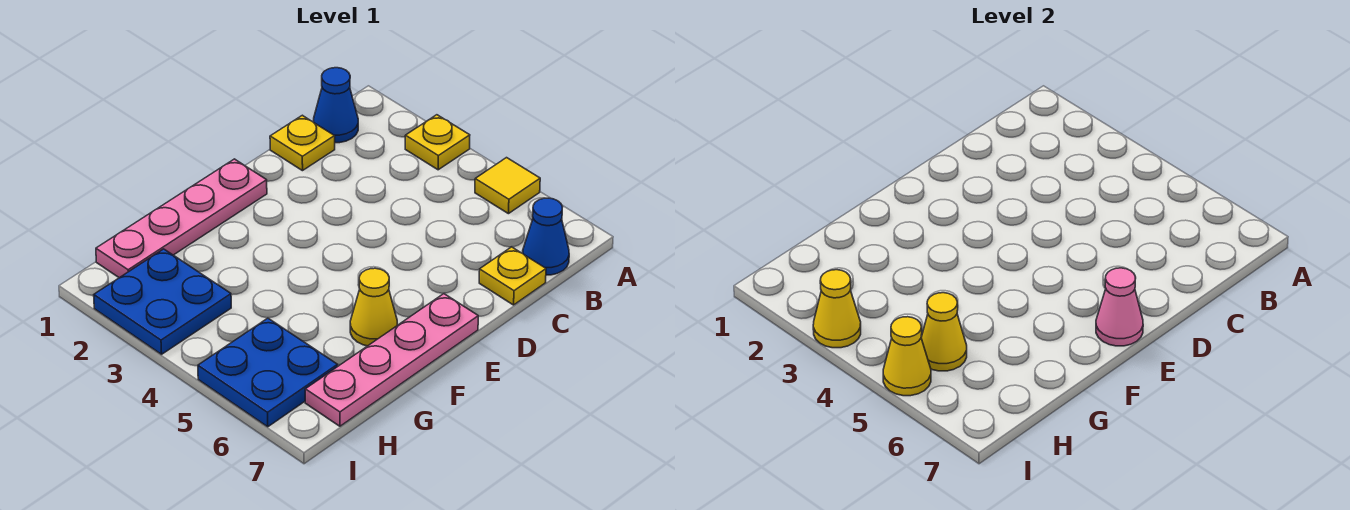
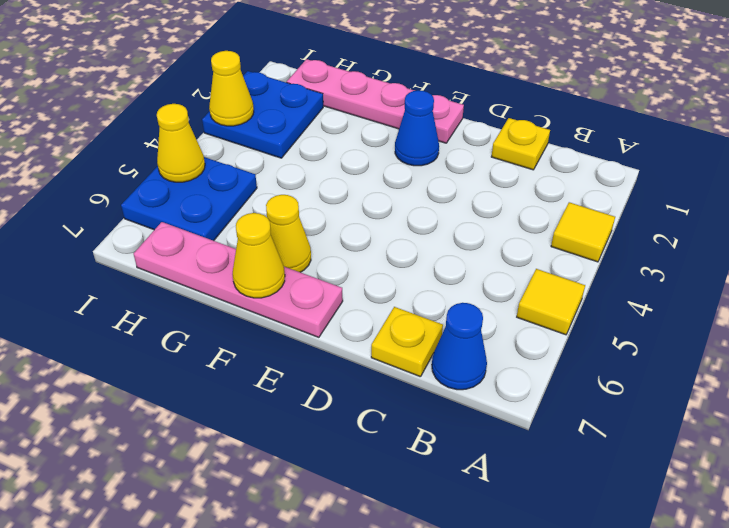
yellow plate A3 level 1 -> yellow tile A3 level 1
blue cone B1 level 1 -> blue cone E2 level 1
pink cone E7 level 2 -> none
yellow cone H5 level 2 -> yellow cone F7 level 2

